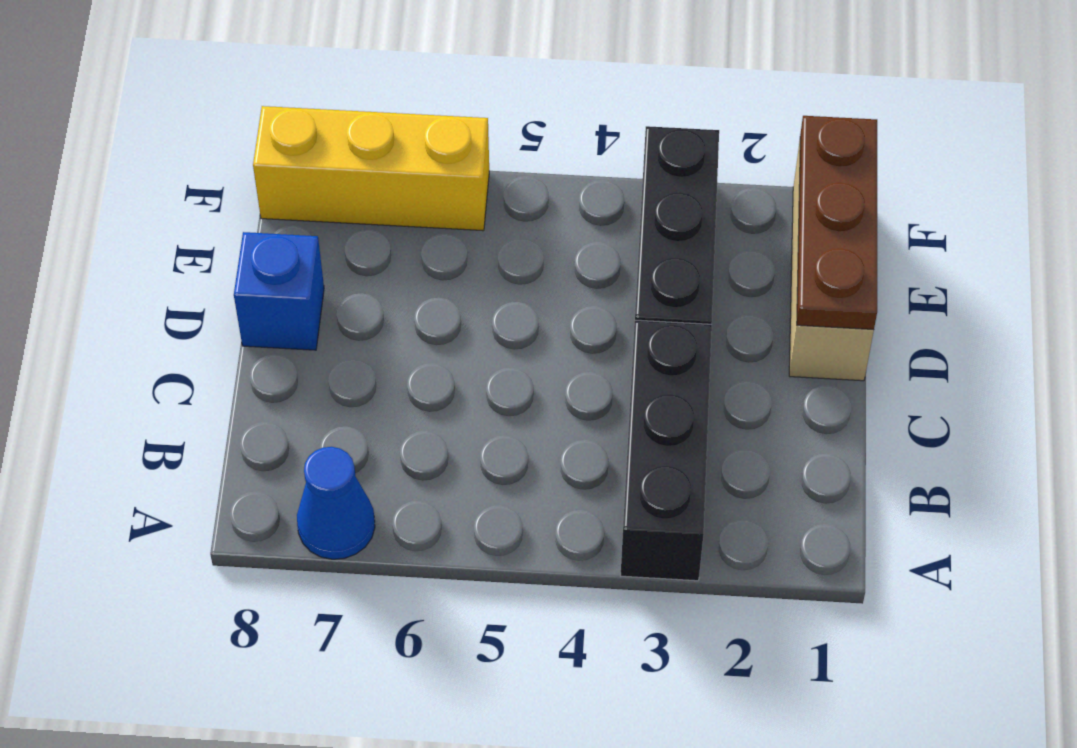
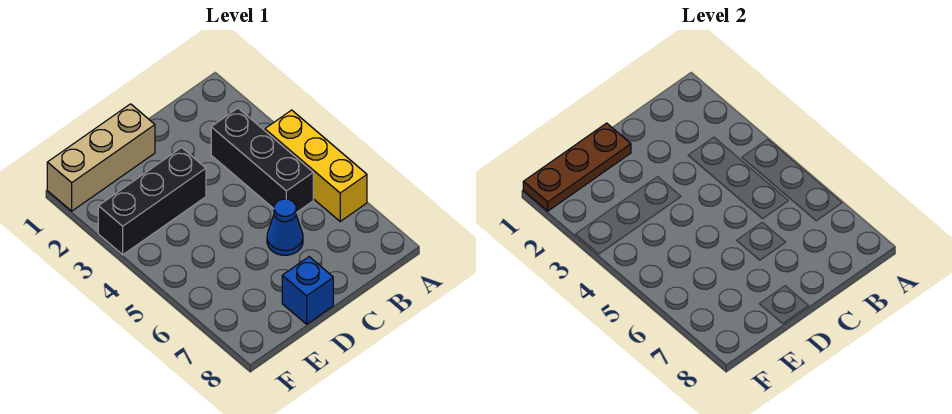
black brick A3:C3 level 1 -> black brick B3:B5 level 1
blue cone A7 level 1 -> blue cone C6 level 1
yellow brick F6:F8 level 1 -> yellow brick A4:A6 level 1

